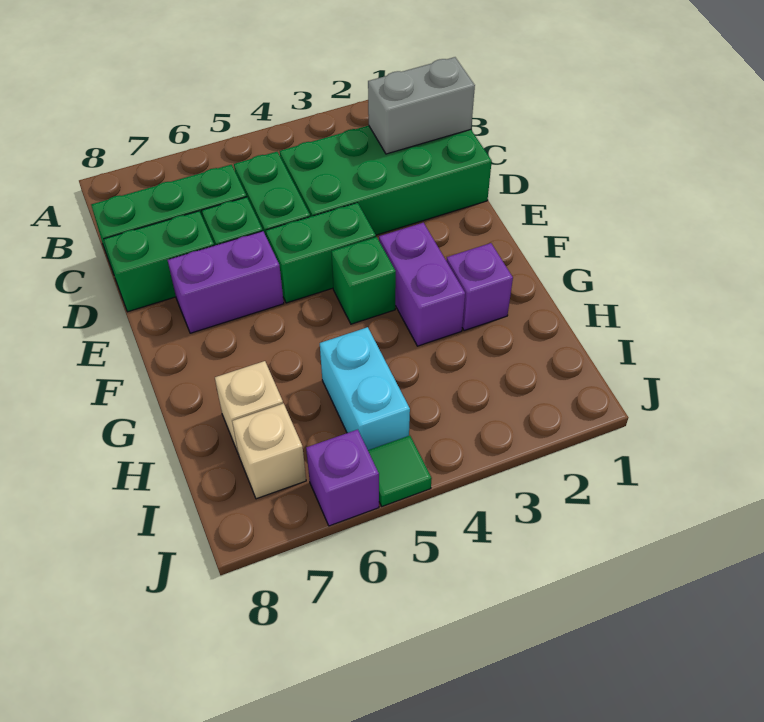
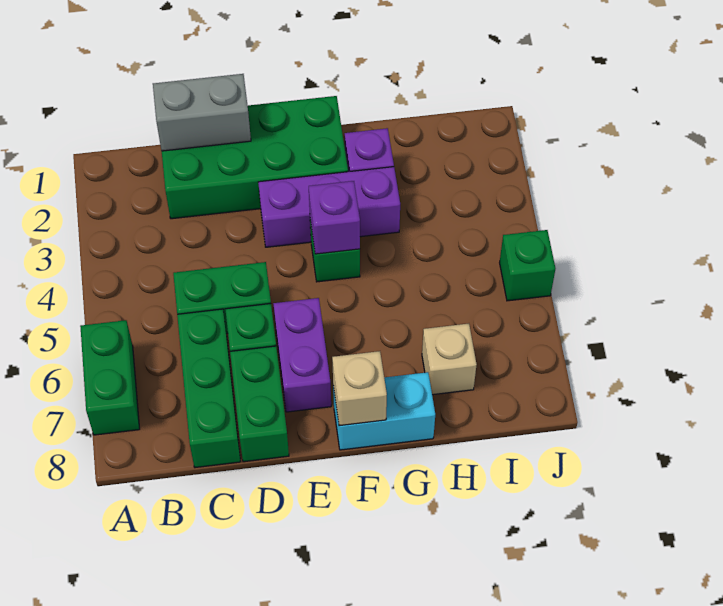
green brick C1:D4 level 1 -> green brick C1:F2 level 1
grey brick C1:C2 level 2 -> grey brick C1:D1 level 2
green brick E4:E5 level 1 -> green brick A6:A7 level 1
purple brick F3:G3 level 1 -> purple brick E3:G3 level 1
cyan brick H5:I5 level 1 -> cyan brick F8:G8 level 1
tan brick I7 level 1 -> tan brick F8 level 2
green tile J5 level 1 -> green brick J5 level 1
purple brick J6 level 1 -> purple brick F4 level 2

